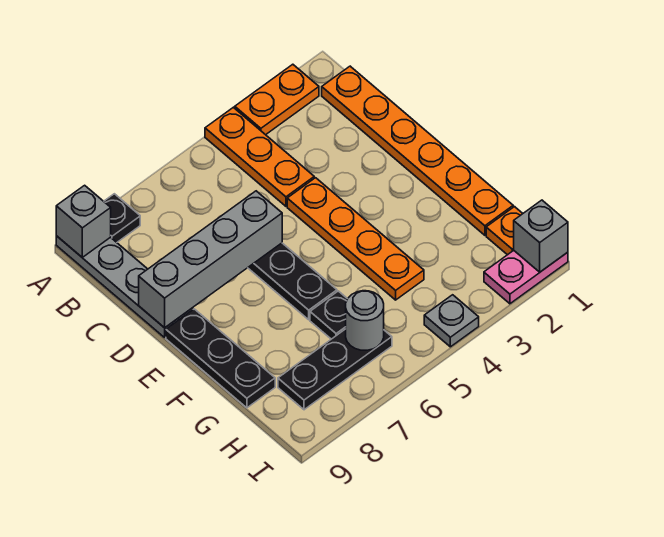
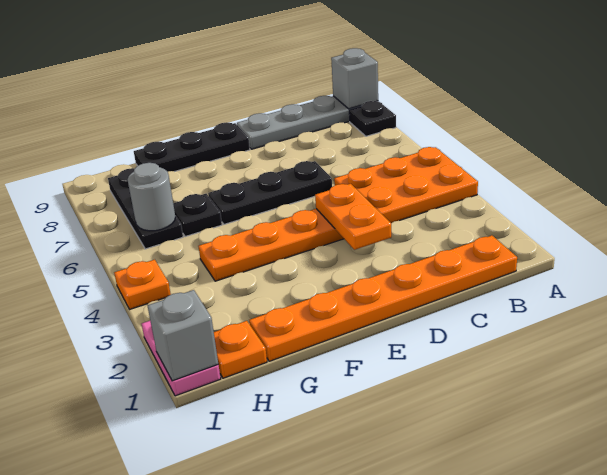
orange plate A2:A3 level 1 -> orange plate D3:D4 level 2
orange plate A4:C4 level 1 -> orange plate A4:C5 level 1
grey brick D6:D9 level 2 -> none
grey plate I4 level 1 -> orange plate I4 level 1

